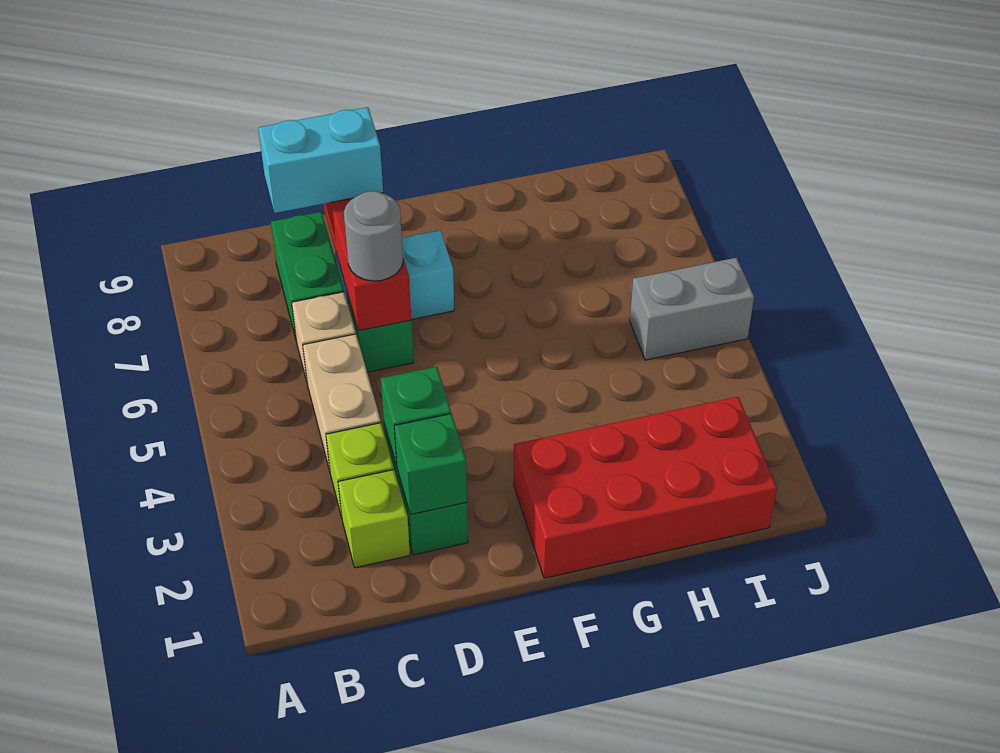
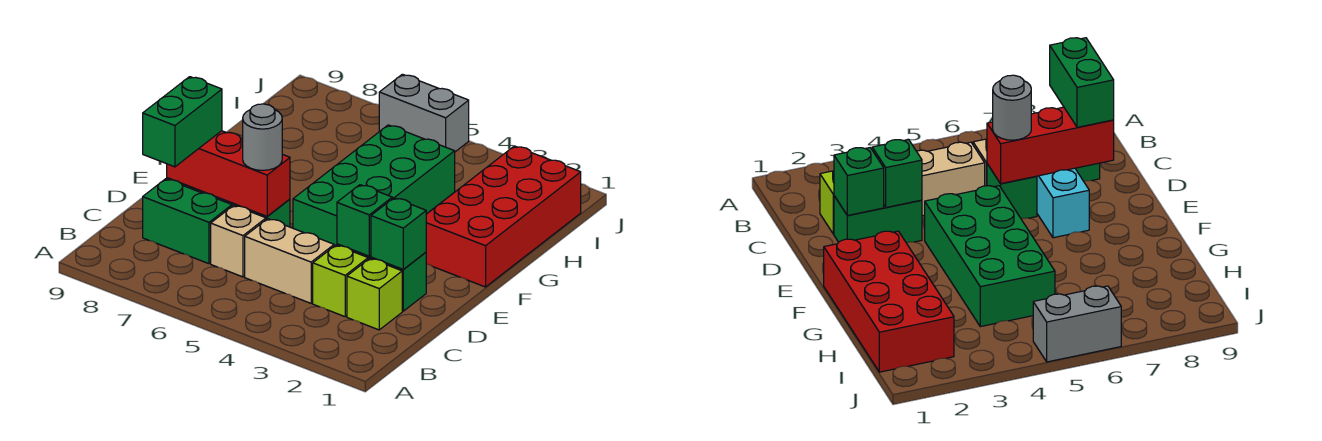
cyan brick C8:D8 level 3 -> green brick C8:D8 level 3
none -> green brick E4:H5 level 1
grey brick I5:J5 level 1 -> grey brick J5:J6 level 1

